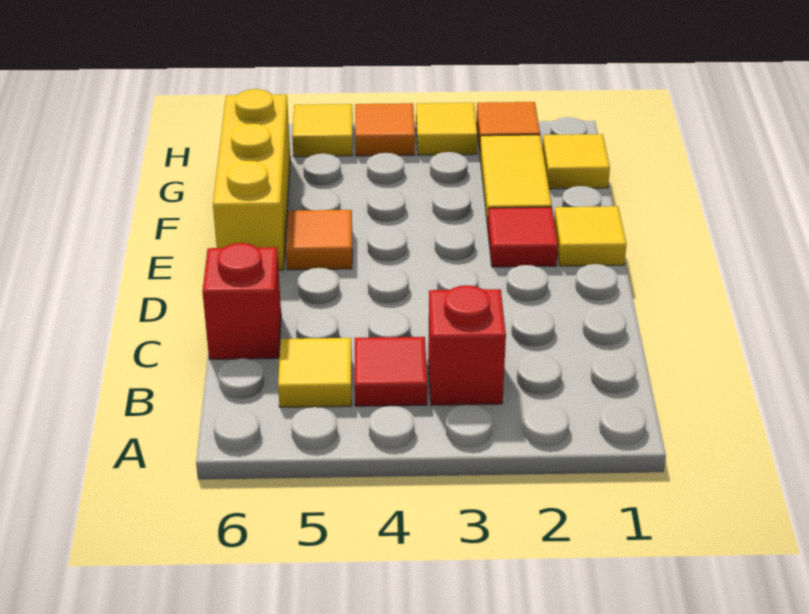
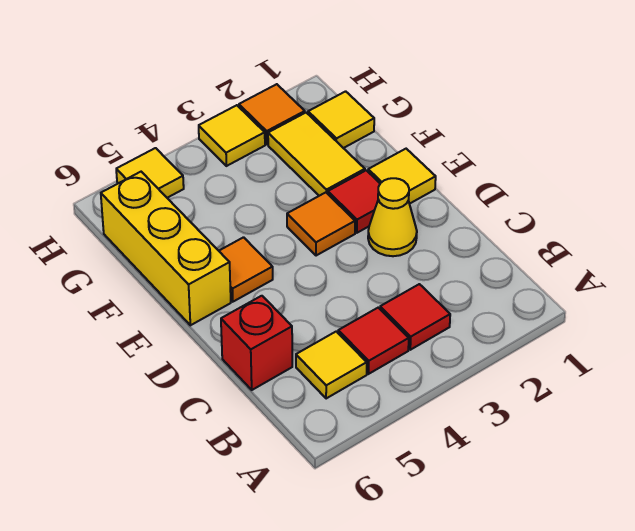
red brick B3 level 1 -> red tile B3 level 1
none -> yellow cone D2 level 1
orange tile H4 level 1 -> orange tile E3 level 1

